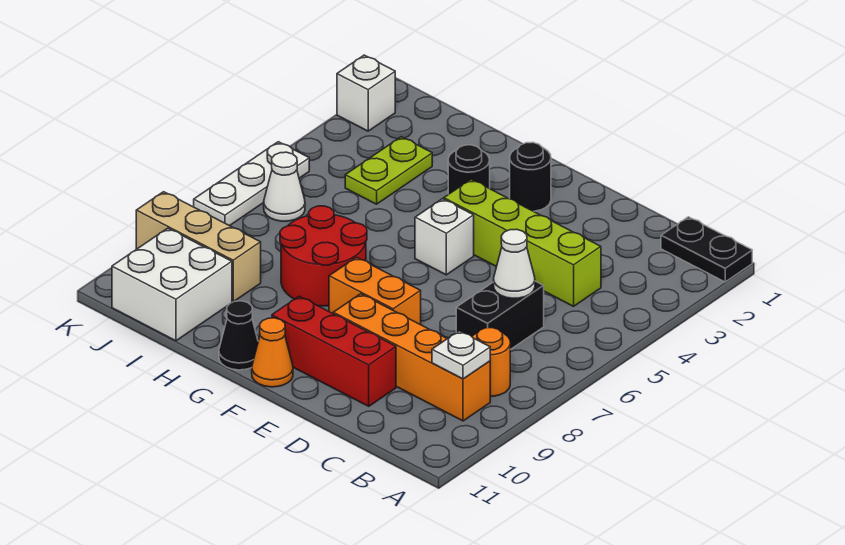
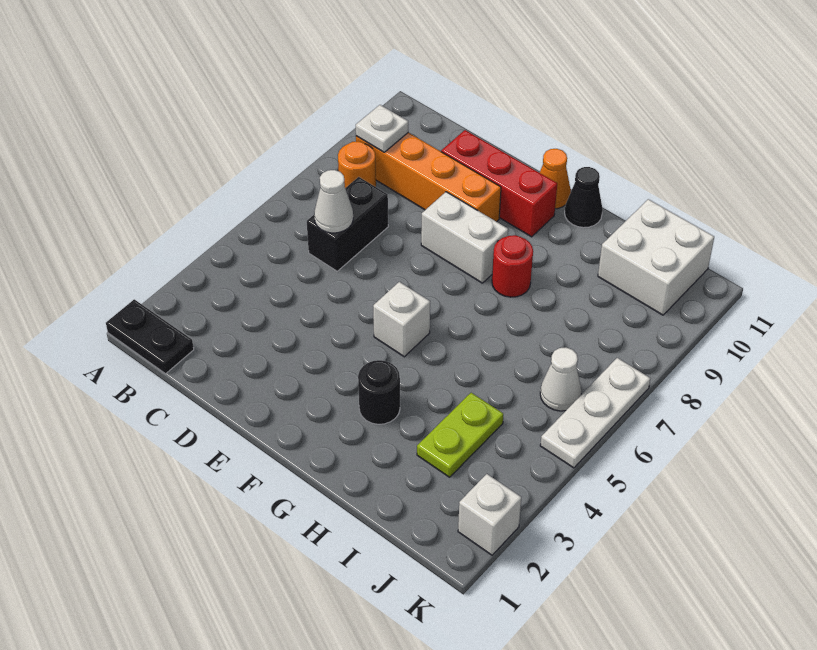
lime brick C4:F4 level 1 -> none
orange brick E8:F8 level 1 -> white brick E8:F8 level 1
black round brick F2 level 1 -> none
red round brick G7:H8 level 1 -> red round brick G8 level 1
tan brick I9:K9 level 1 -> none

